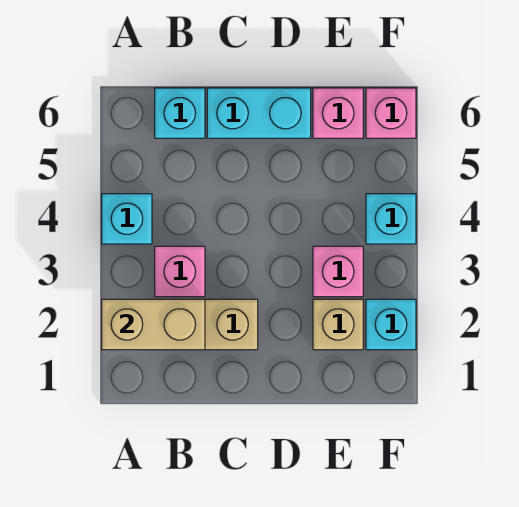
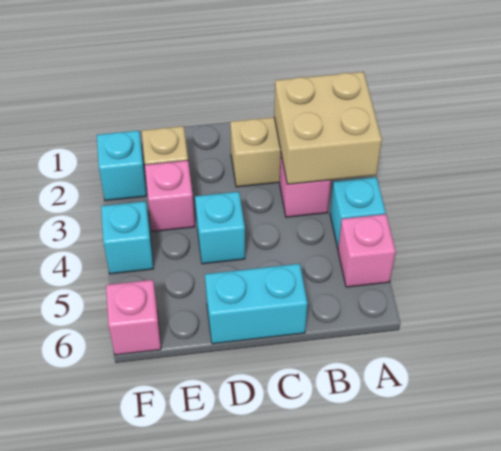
tan brick A2:B2 level 2 -> tan brick A2:B3 level 2
cyan brick B6 level 1 -> cyan brick D4 level 1
pink brick E6 level 1 -> pink brick A5 level 1

